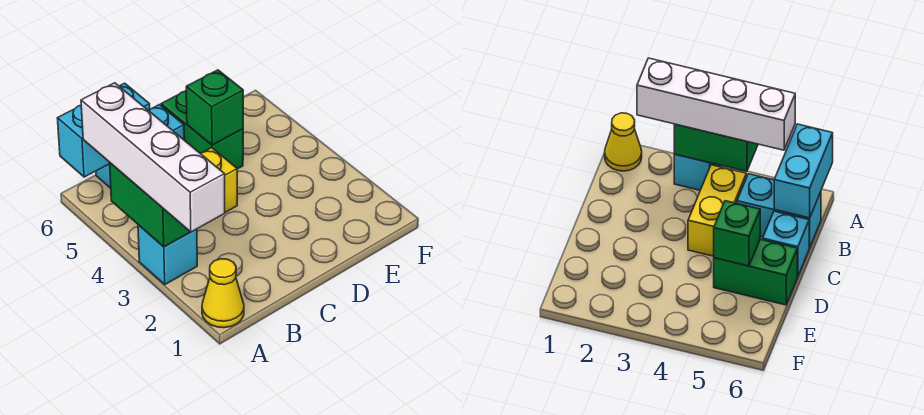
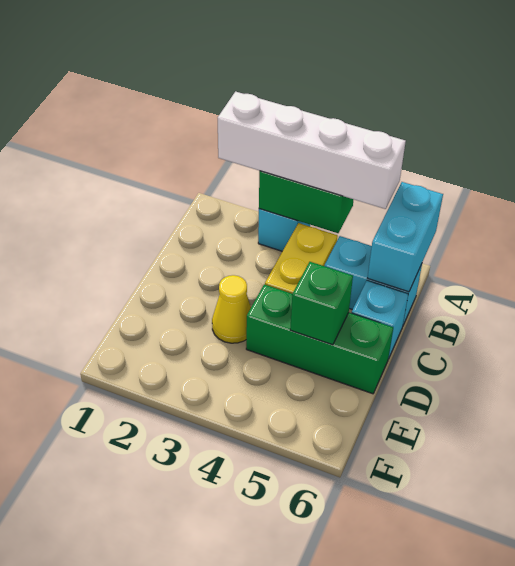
yellow cone A1 level 1 -> yellow cone D3 level 1
green brick D5:D6 level 1 -> green brick D4:D6 level 1

